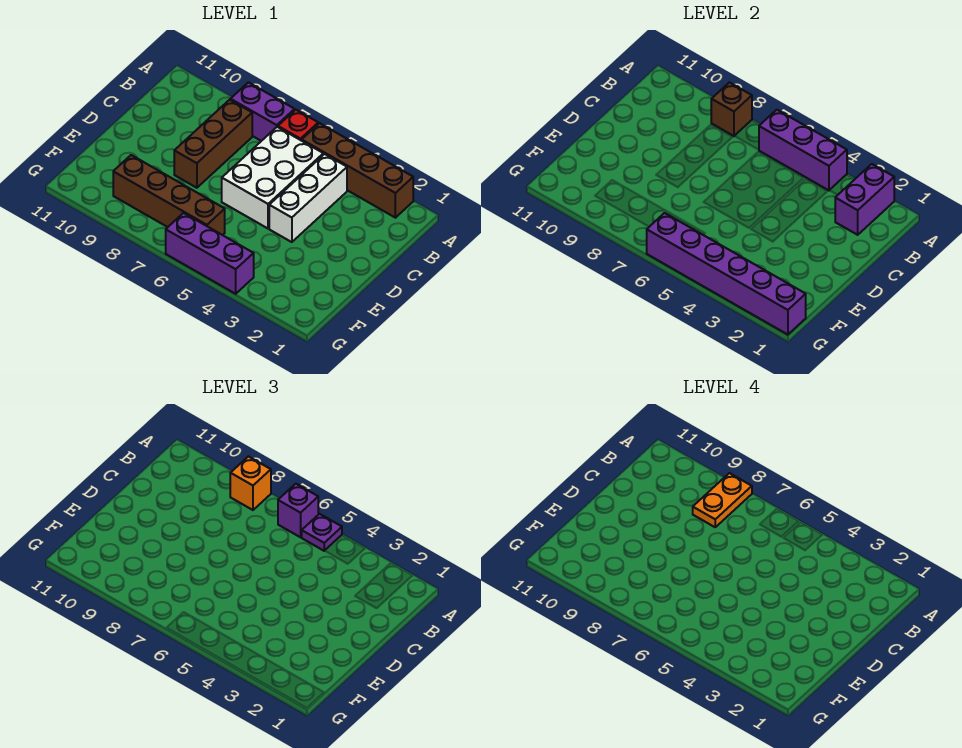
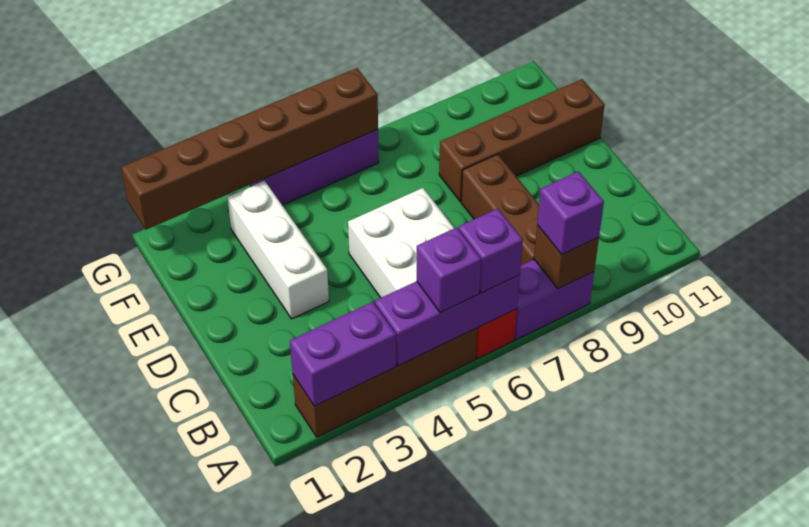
purple brick A2:B2 level 2 -> purple brick A2:A3 level 2
purple plate A5 level 3 -> purple brick A5 level 3
orange brick A8 level 3 -> purple brick A8 level 3
orange plate A8:B8 level 4 -> none
white brick B4:D4 level 1 -> white brick D3:F3 level 1
brown brick F6:F9 level 1 -> brown brick E8:E11 level 1
purple brick G1:G6 level 2 -> brown brick G1:G6 level 2

